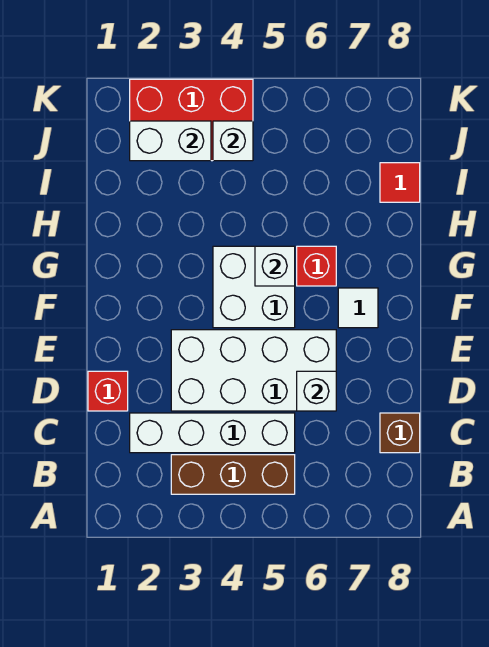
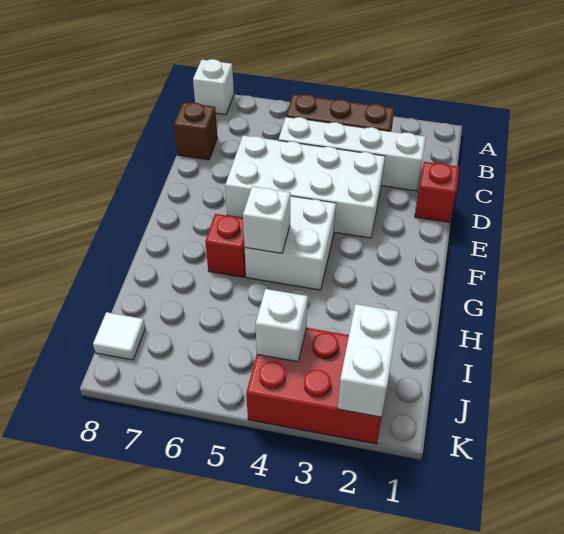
white brick D6 level 2 -> white brick A8 level 1
white tile F7 level 1 -> white tile J8 level 1
red tile I8 level 1 -> none
white brick J2:J3 level 2 -> white brick J2:K2 level 2

